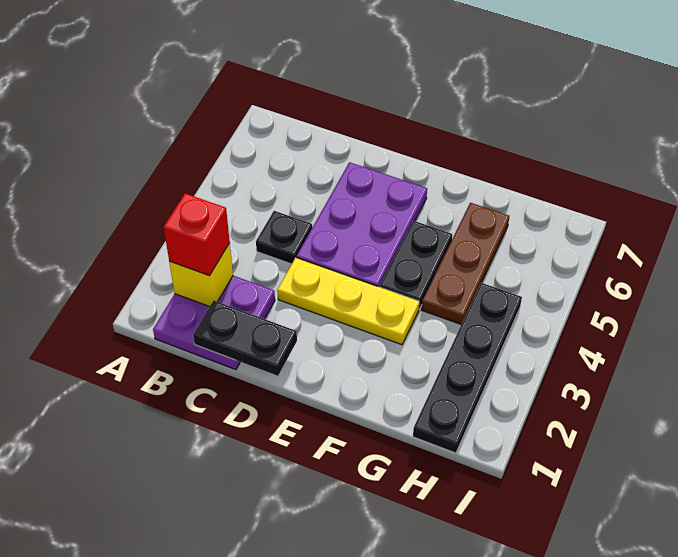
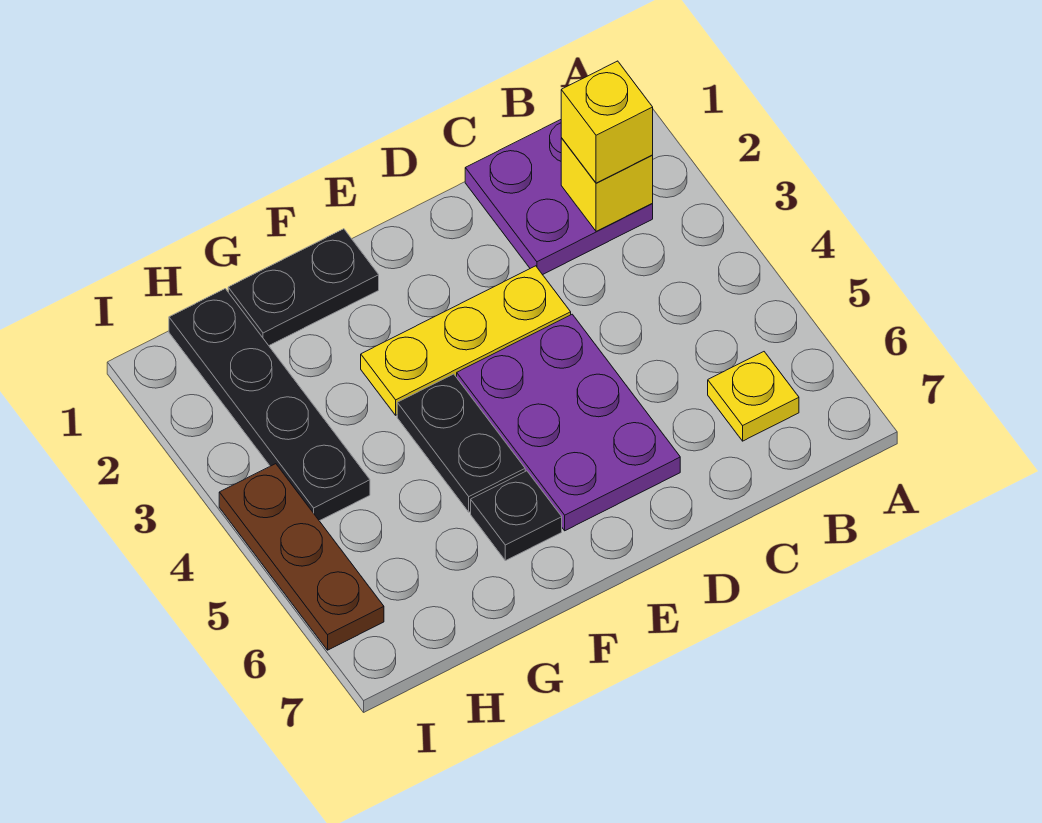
red brick B2 level 3 -> yellow brick B2 level 3
none -> yellow plate B6 level 1
black plate C1:D1 level 2 -> black plate F1:G1 level 1
black plate C4 level 1 -> black plate F6 level 1
brown plate G4:G6 level 1 -> brown plate I4:I6 level 1

